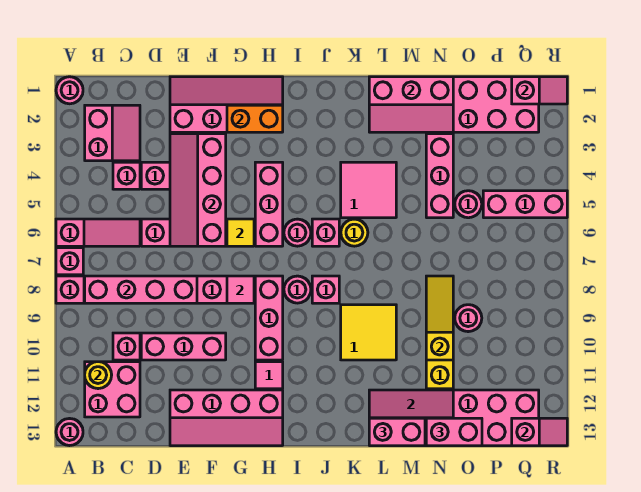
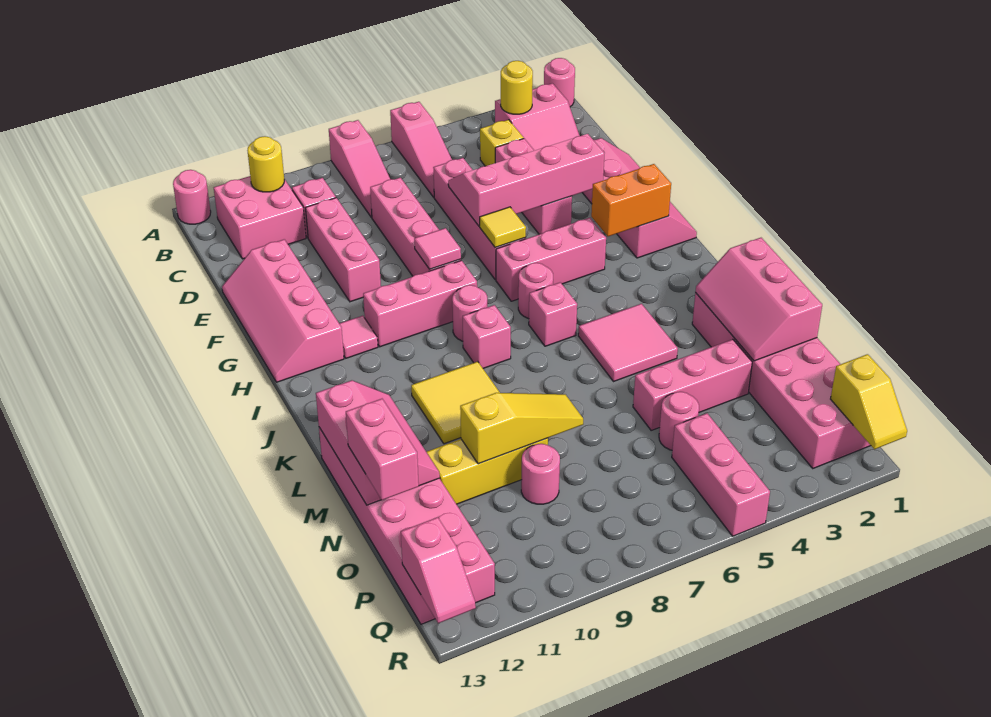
pink brick A7 level 1 -> none
pink brick B8:E8 level 2 -> none
pink brick C4 level 1 -> yellow brick C4 level 1
orange brick G2:H2 level 2 -> orange brick H2:H3 level 2
yellow round brick K6 level 1 -> yellow round brick B3 level 2
pink brick L13:M13 level 3 -> none
pink slope Q1:R1 level 2 top Q -> yellow slope Q1:R1 level 2 top Q

